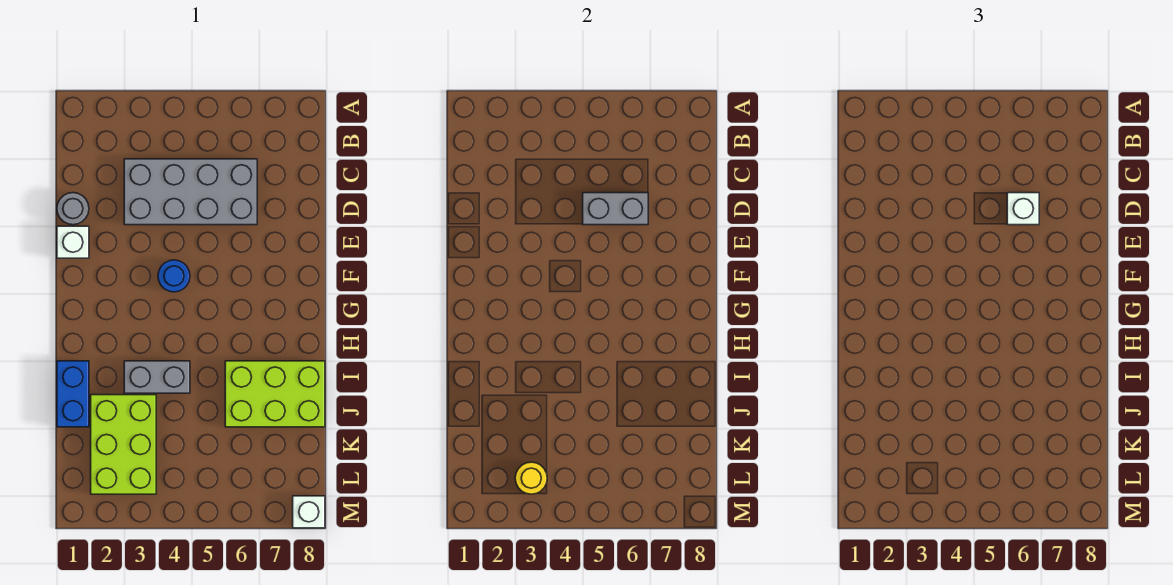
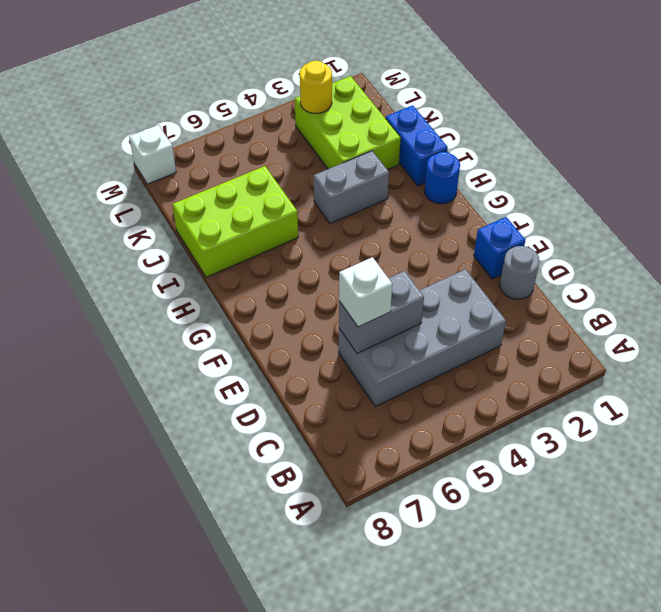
white brick E1 level 1 -> blue brick E1 level 1
blue round brick F4 level 1 -> blue round brick H1 level 1

